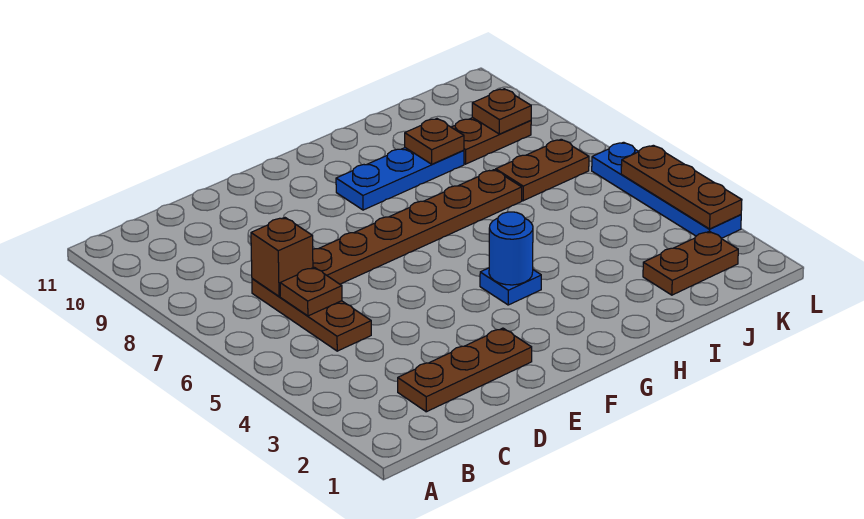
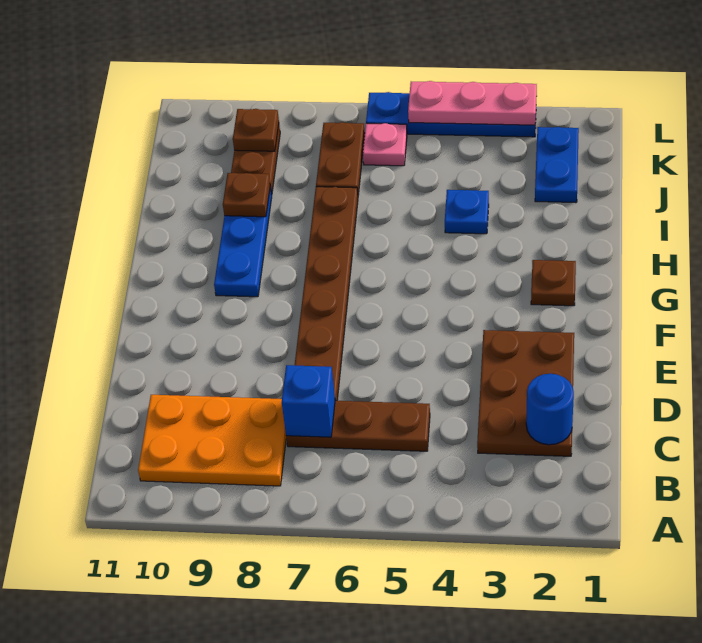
none -> orange plate B8:C10 level 1
brown plate C2:E2 level 1 -> brown plate C2:E3 level 1
brown plate C6 level 2 -> brown plate G2 level 1
brown brick C7 level 2 -> blue brick C7 level 2
blue plate G4 level 1 -> blue plate I4 level 1
blue round brick G4 level 2 -> blue round brick C2 level 2
brown plate J2:K2 level 1 -> blue plate J2:K2 level 1
none -> pink plate K6 level 1
brown plate L3:L5 level 2 -> pink plate L3:L5 level 2

